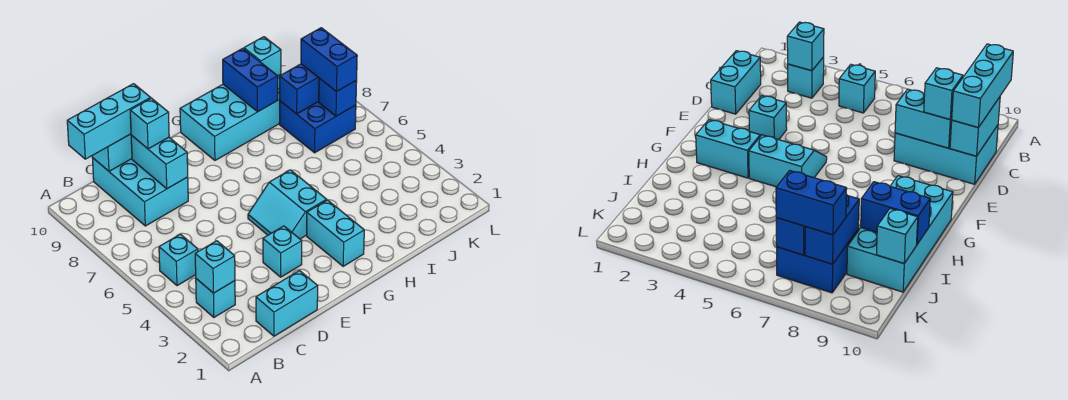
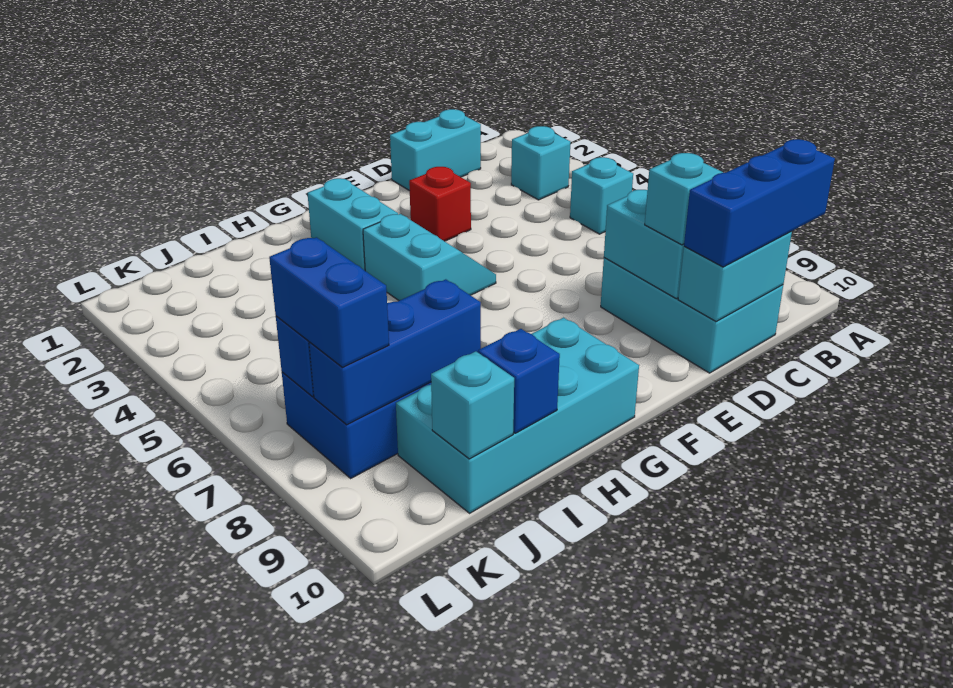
cyan brick B3 level 2 -> none
cyan brick B10:D10 level 3 -> blue brick B10:D10 level 3
cyan brick E3 level 1 -> red brick E3 level 1
blue brick I9:I10 level 2 -> blue brick I10 level 2
blue brick J8:K8 level 2 -> blue brick I8:K8 level 2

